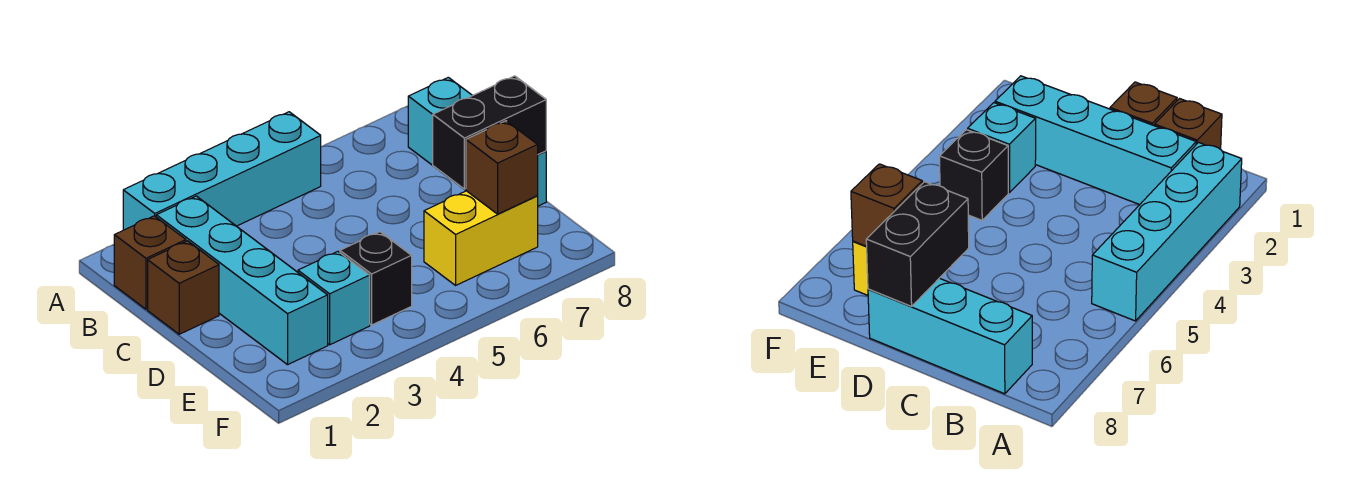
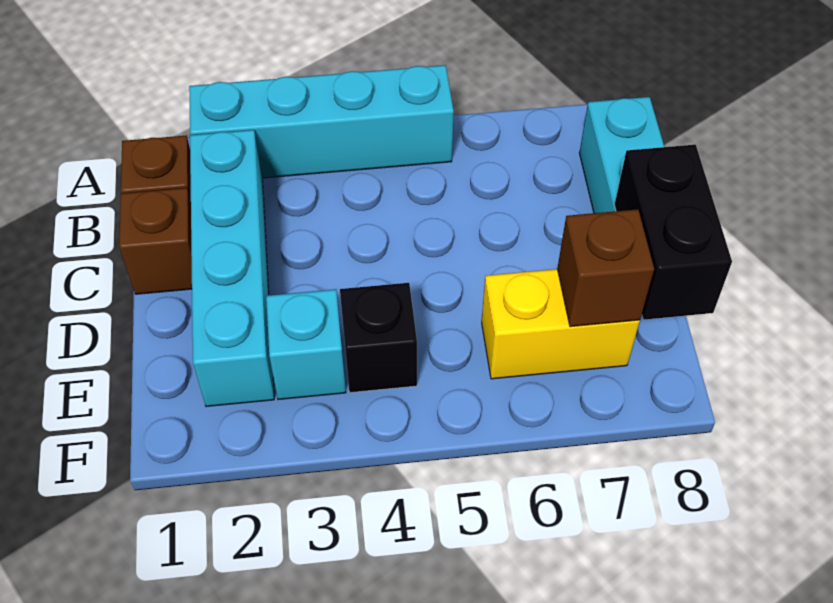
black brick D7:D8 level 2 -> black brick D8:E8 level 2

